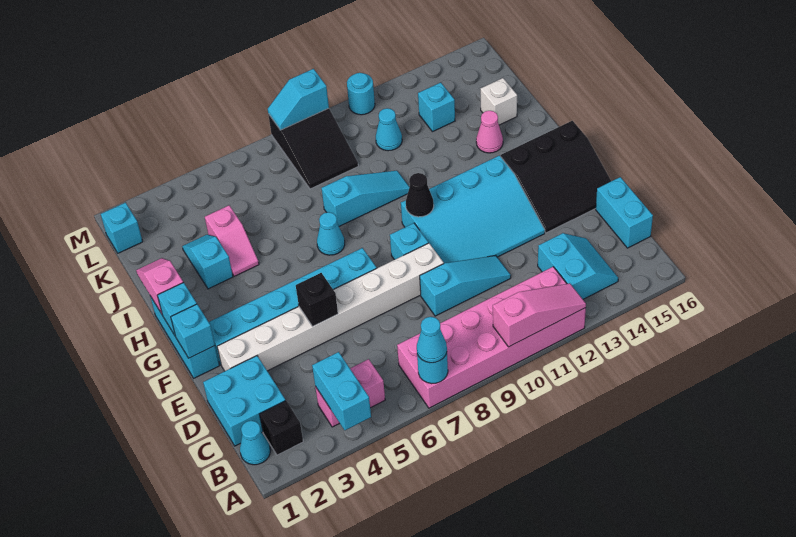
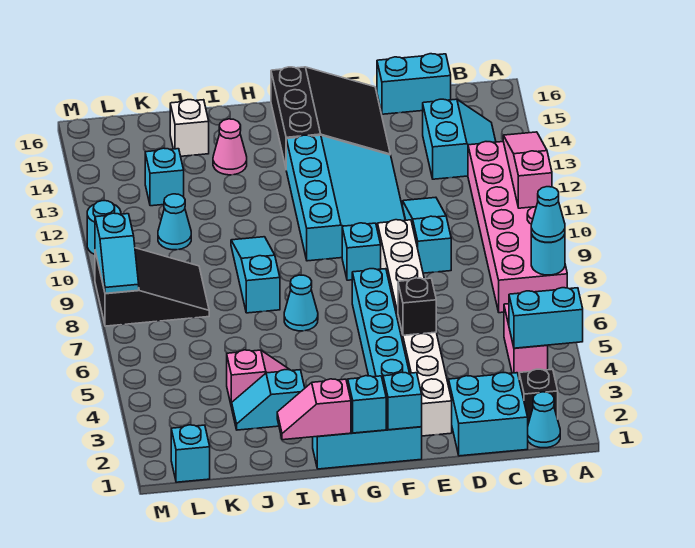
cyan slope B13:C14 level 1 top 13 -> cyan slope B13:C14 level 1 top C
black cone G10 level 2 -> none

